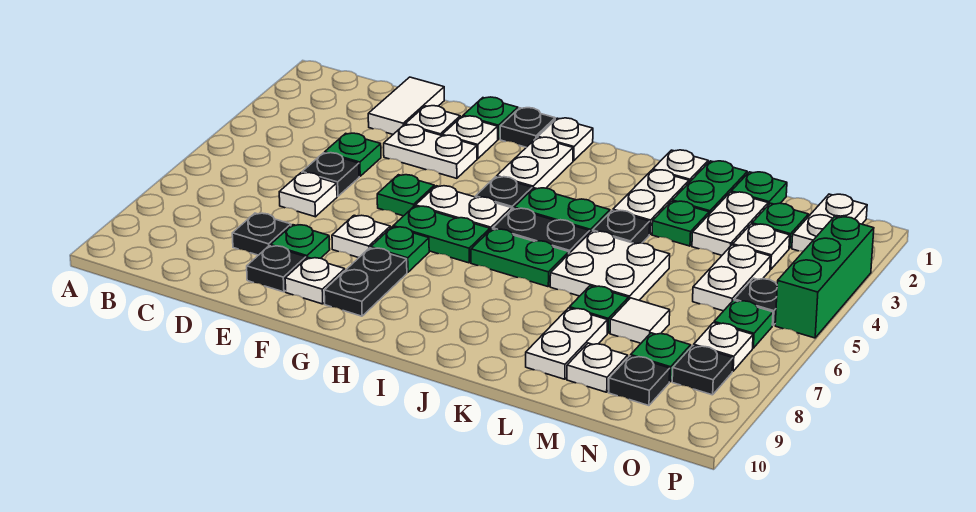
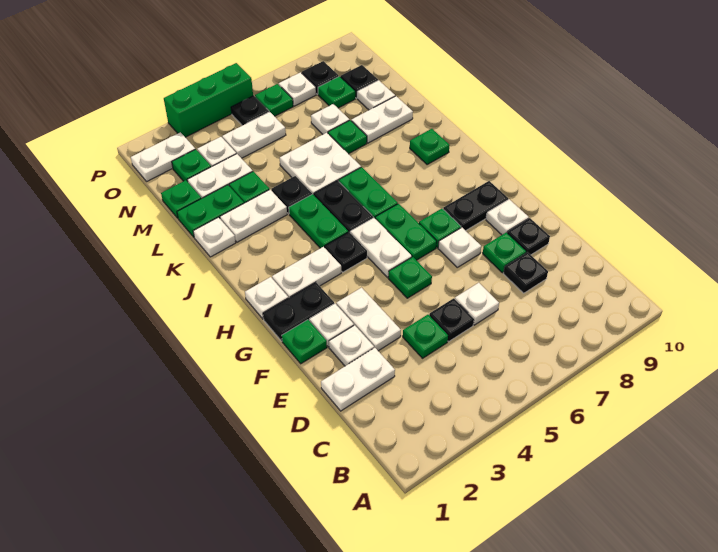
white tile D1:D2 level 1 -> white plate D1:D2 level 1
black plate G1 level 1 -> black plate G1:G2 level 1
none -> green plate J9 level 1
white tile M7 level 1 -> white plate M7 level 1

